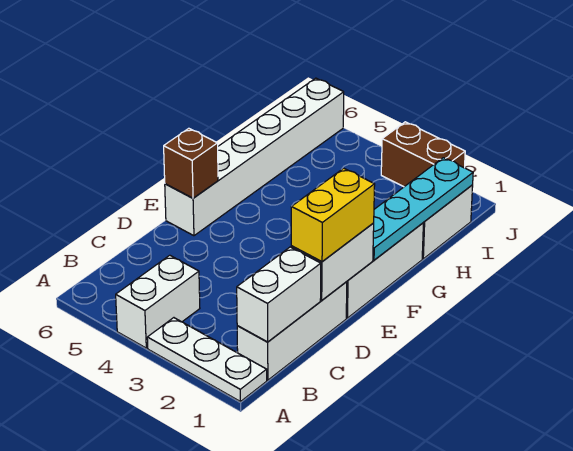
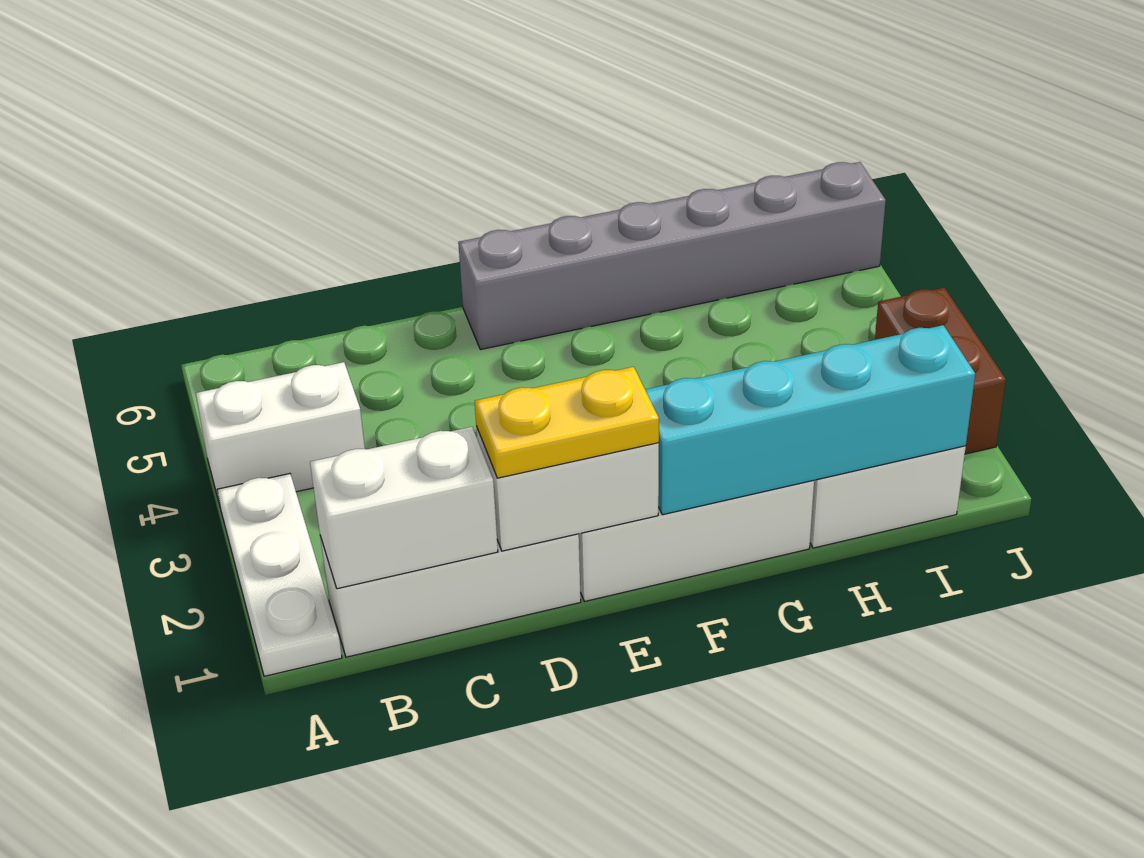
yellow brick D1:E1 level 3 -> yellow plate D1:E1 level 3
white brick E6:J6 level 1 -> grey brick E6:J6 level 1
brown brick E6 level 2 -> none
cyan plate F1:I1 level 2 -> cyan brick F1:I1 level 2

